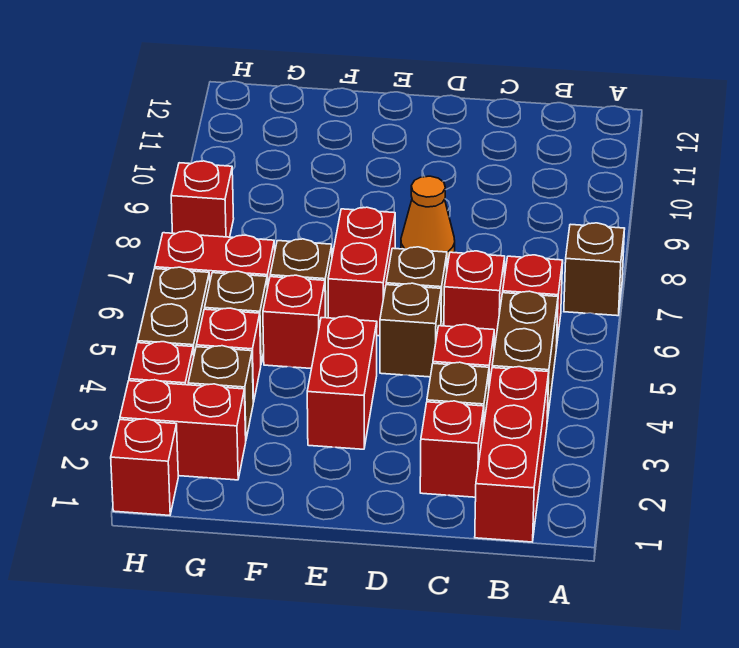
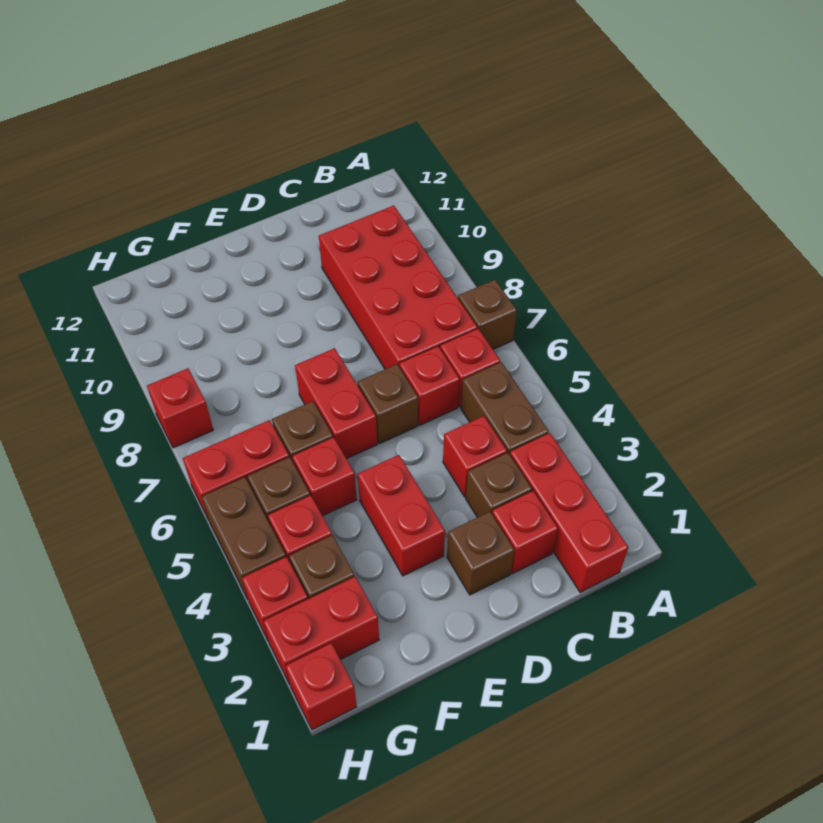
none -> red brick B7:C10 level 1
brown brick D5 level 1 -> brown brick D2 level 1
orange cone D8 level 1 -> none

